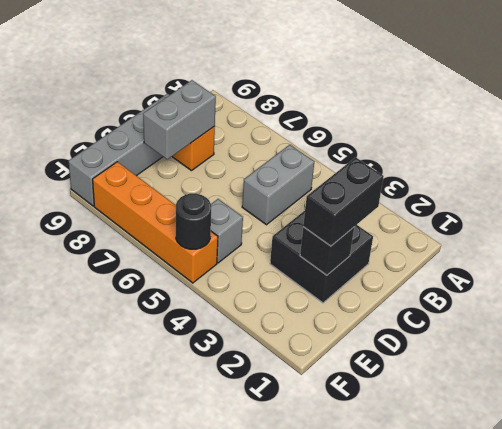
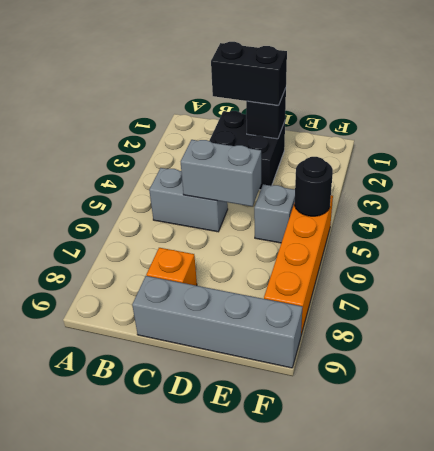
grey brick C8:D8 level 2 -> grey brick C5:D5 level 2

